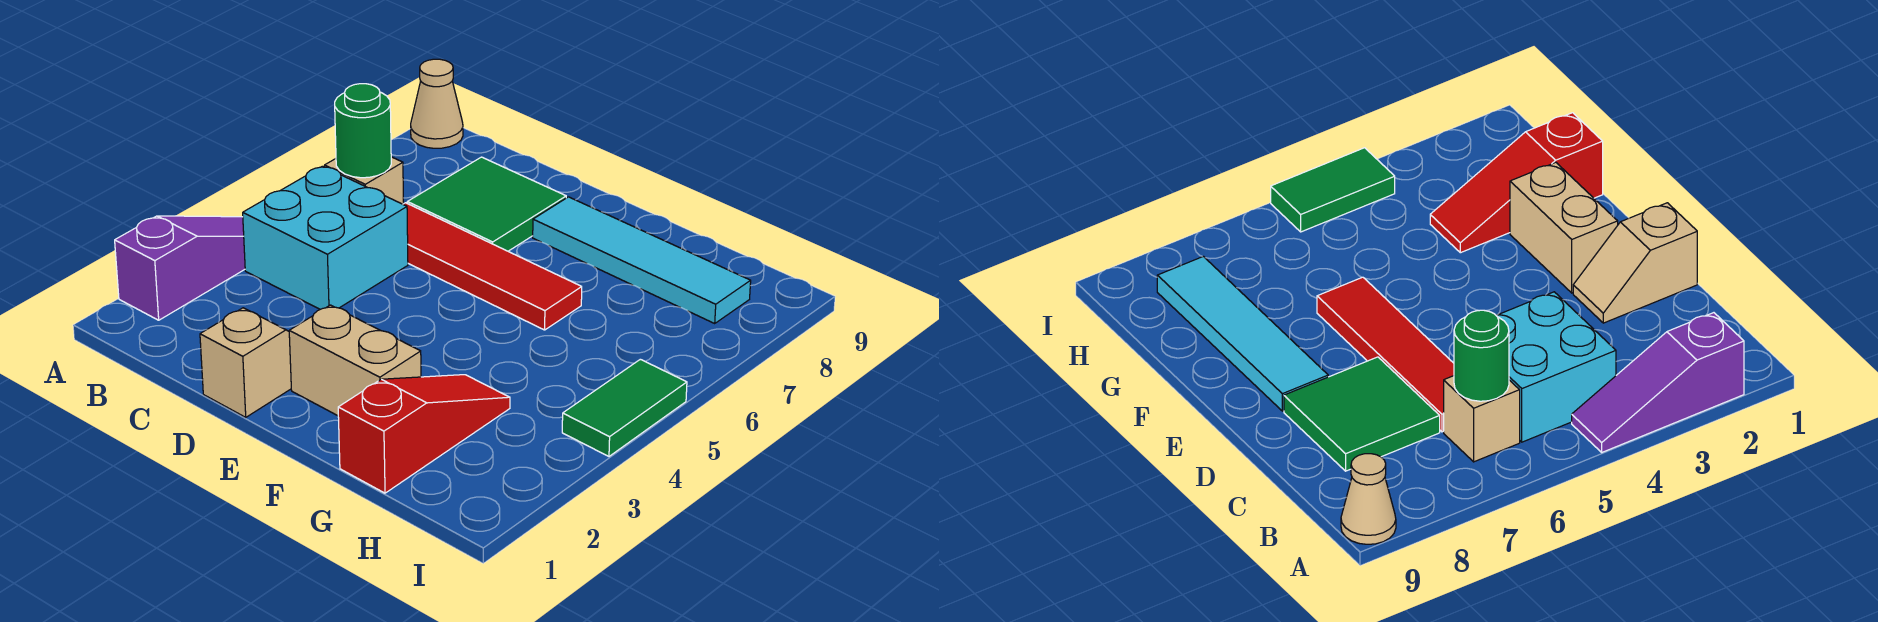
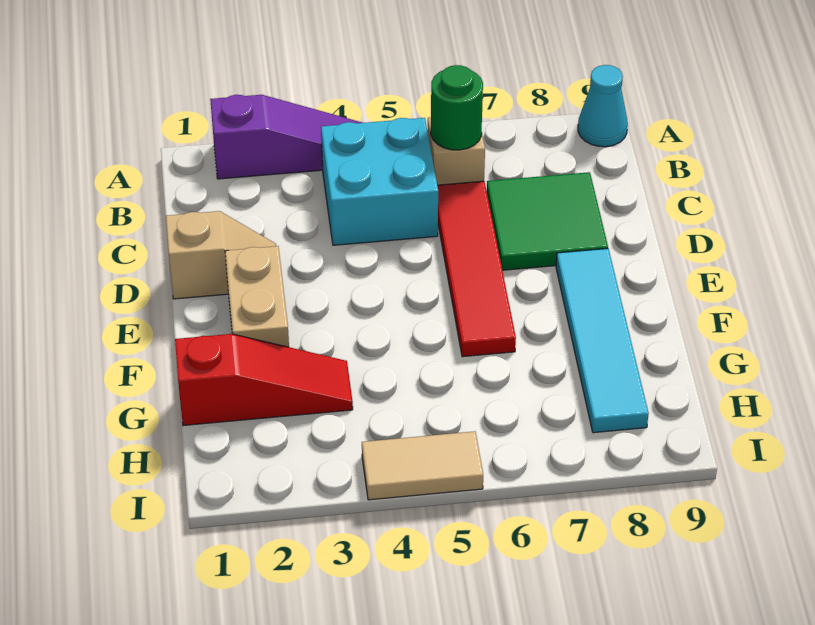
tan cone A9 level 1 -> cyan cone A9 level 1
green tile I4:I5 level 1 -> tan tile I4:I5 level 1

